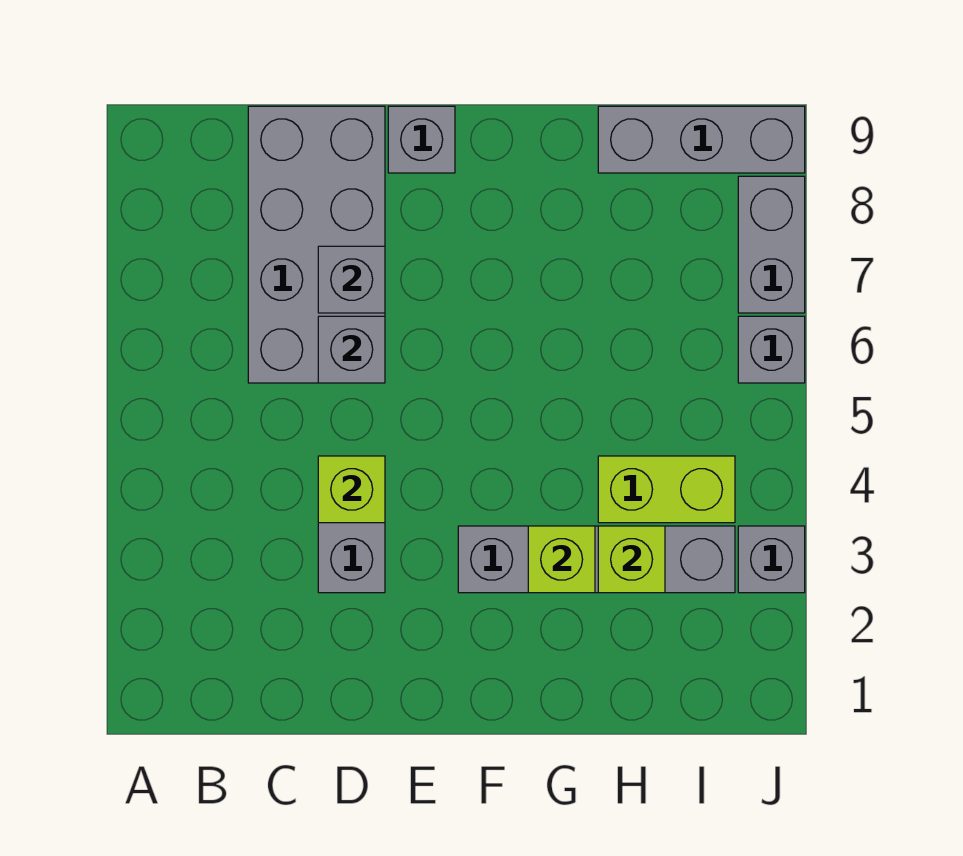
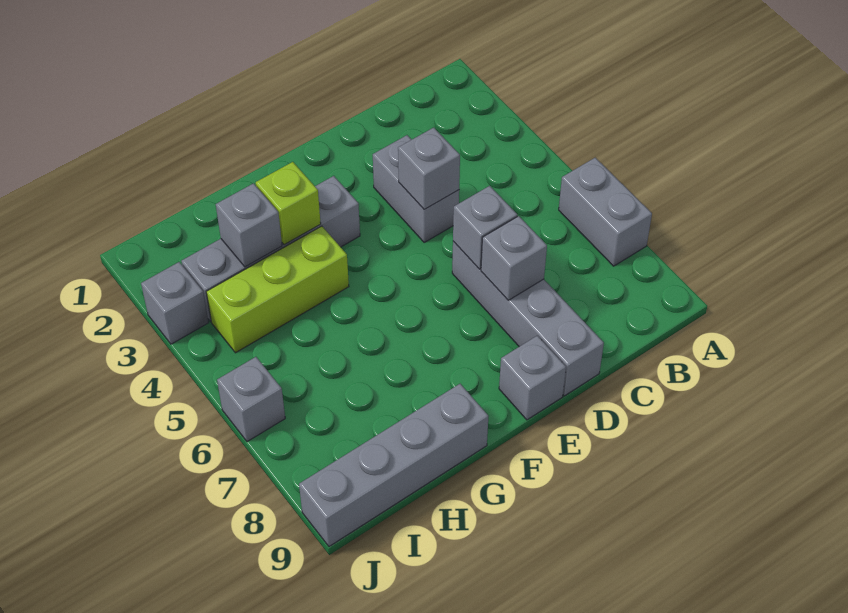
grey brick C6:D9 level 1 -> grey brick D6:D9 level 1
lime brick D4 level 2 -> grey brick D4 level 2
lime brick H3 level 2 -> grey brick H3 level 2
lime brick H4:I4 level 1 -> lime brick G4:I4 level 1
grey brick H9:J9 level 1 -> grey brick G9:J9 level 1
grey brick J7:J8 level 1 -> grey brick A6:A7 level 1

